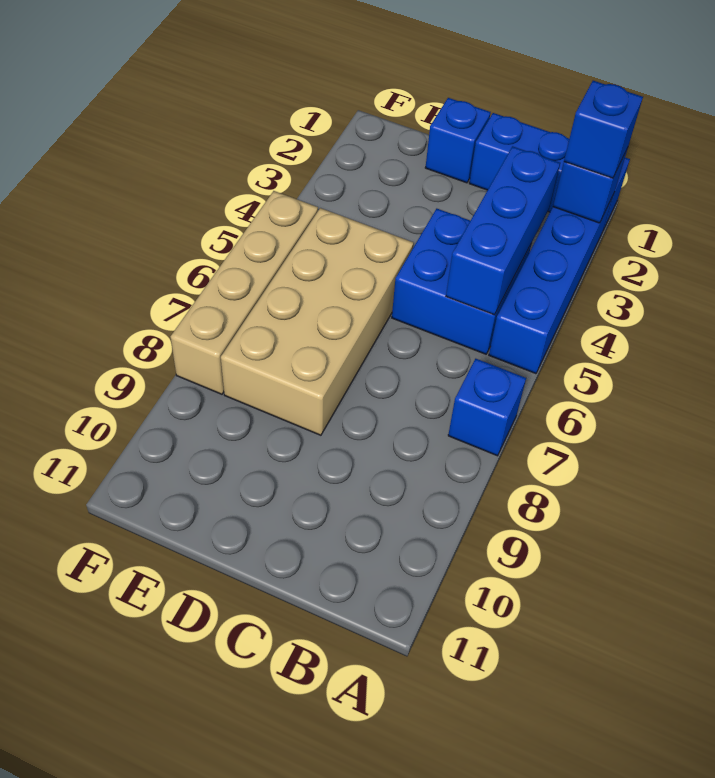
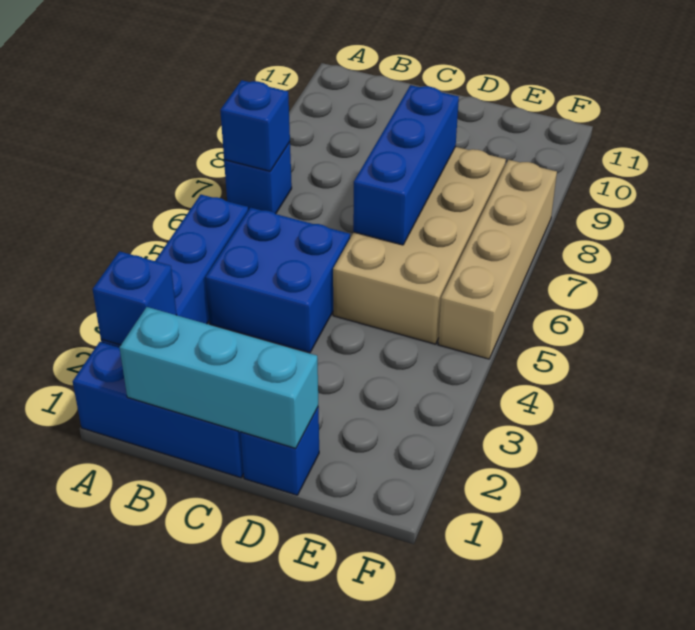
blue brick A2 level 3 -> blue brick A7 level 2
none -> cyan brick B1:D1 level 2
blue brick B3:B5 level 2 -> blue brick D6:D8 level 2

